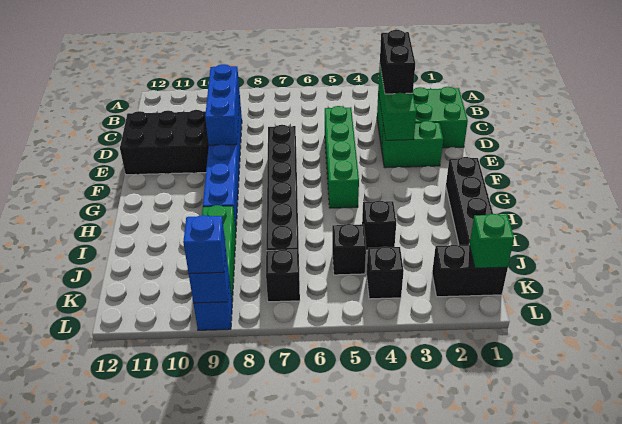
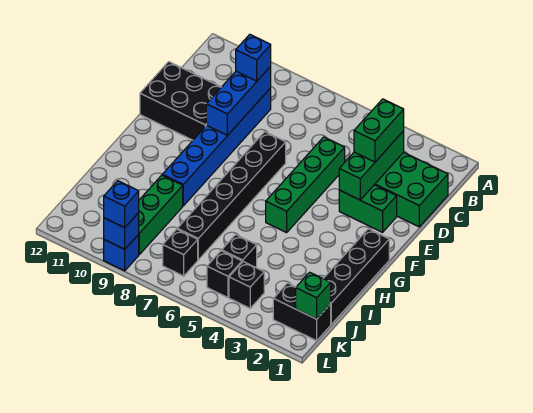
black brick C3:D3 level 3 -> green brick C3:D3 level 3
none -> blue brick C9 level 3
black brick I4 level 1 -> black brick K5 level 1

